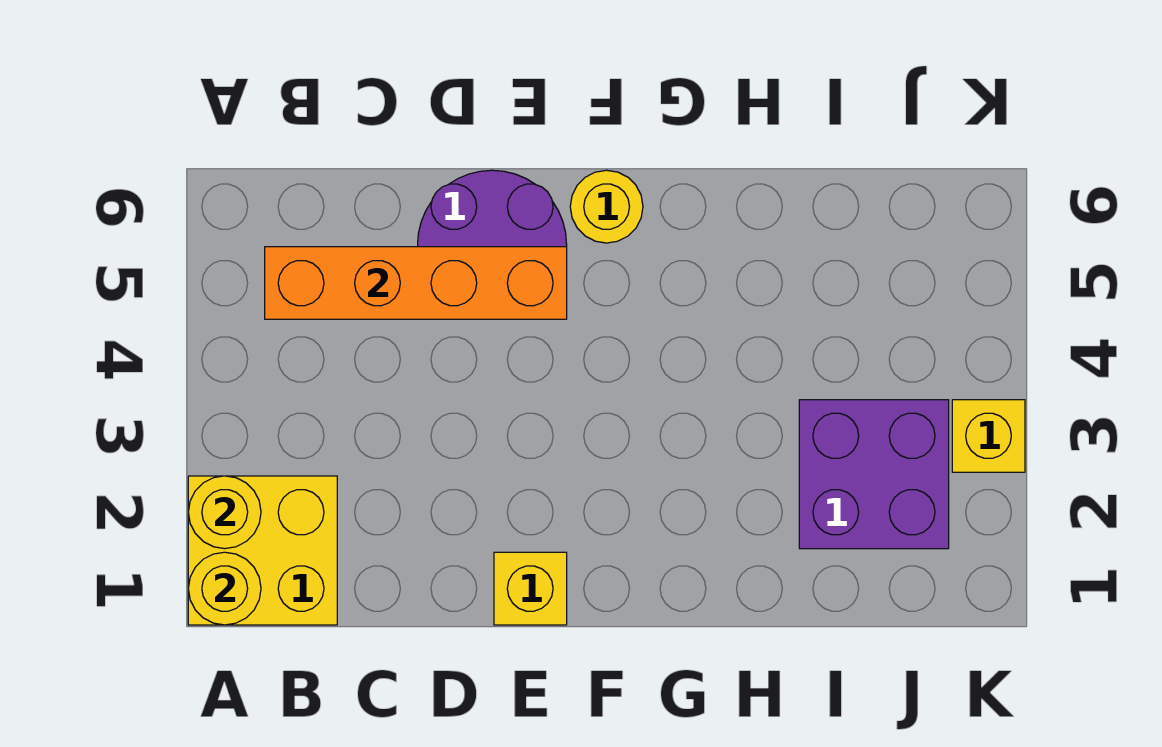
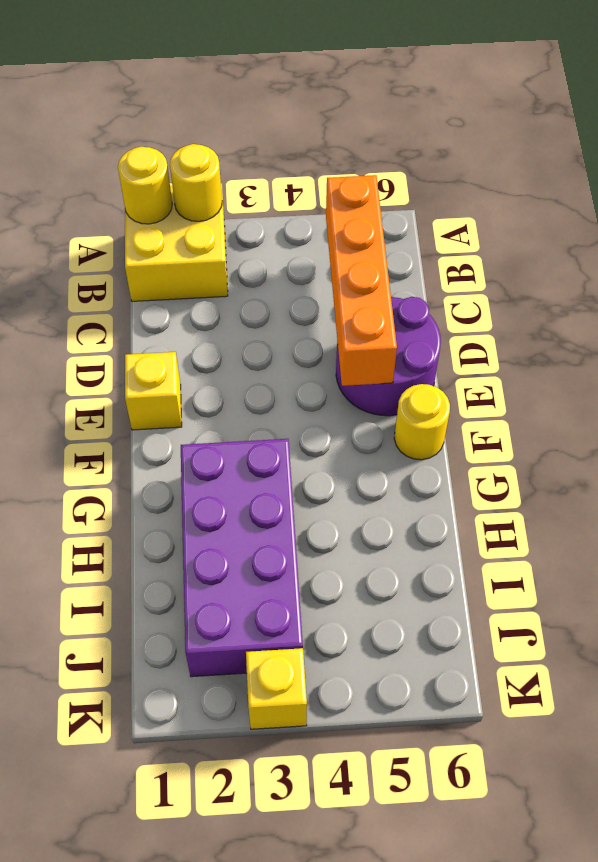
purple brick I2:J3 level 1 -> purple brick G2:J3 level 1

